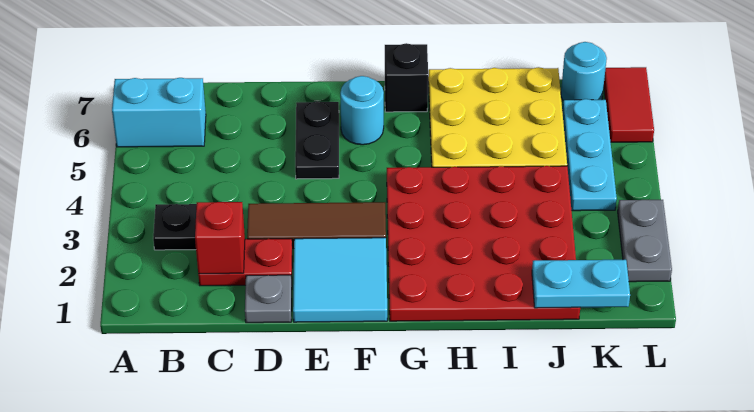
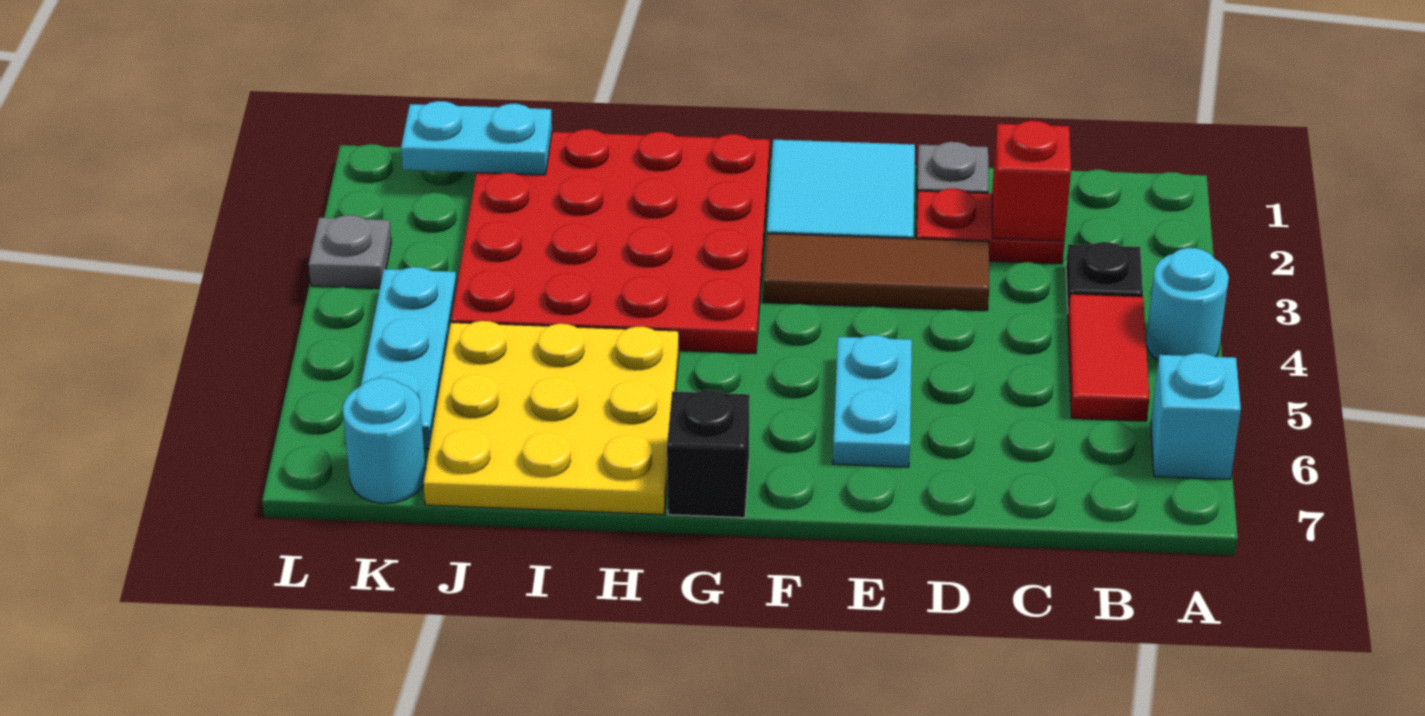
cyan brick A6:B6 level 1 -> cyan brick A6 level 1
black plate E5:E6 level 1 -> cyan plate E5:E6 level 1
cyan round brick F6 level 1 -> cyan round brick A4 level 1
grey plate L2:L3 level 1 -> grey plate L3 level 1
red tile L6:L7 level 1 -> red tile B4:B5 level 1

